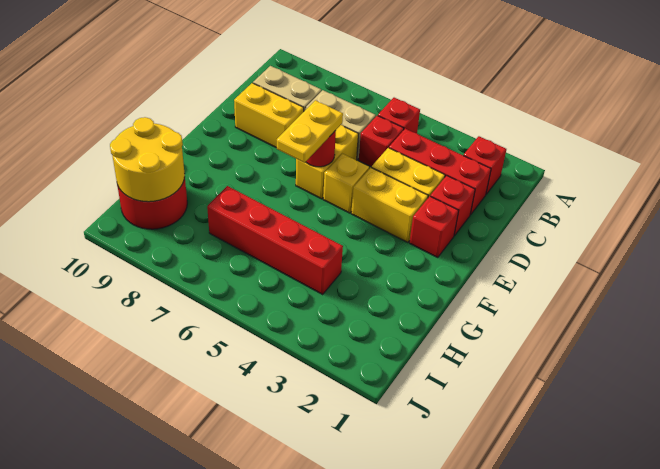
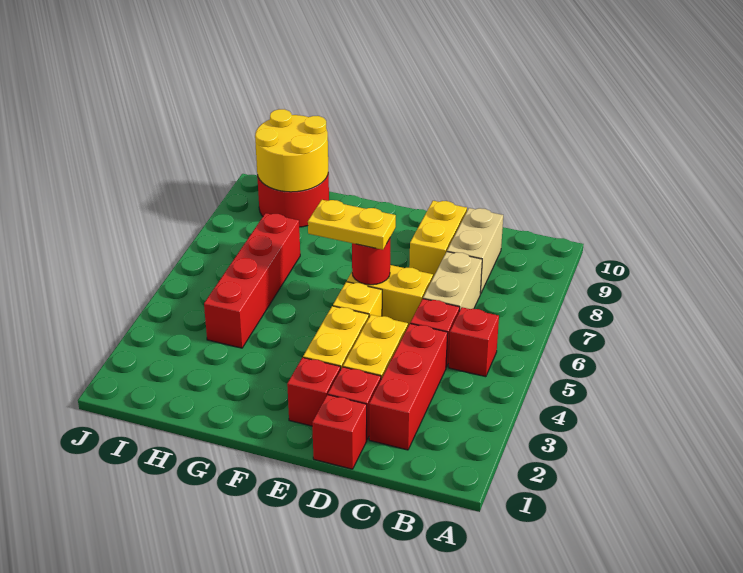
red brick B2 level 1 -> red brick D1 level 1

